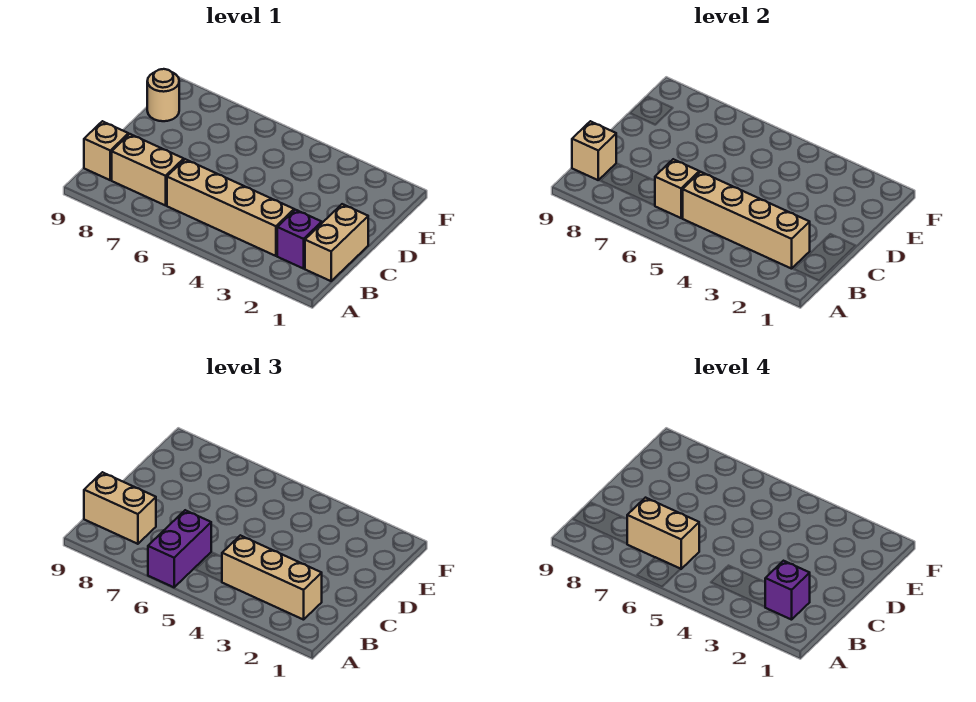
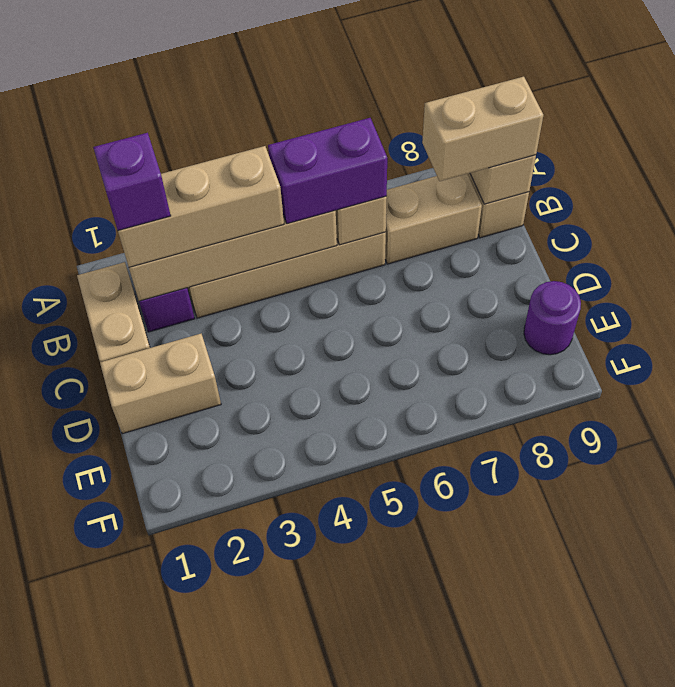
purple brick A6:B6 level 3 -> purple brick B5:B6 level 3
tan brick B6:B7 level 4 -> tan brick D1:D2 level 1
tan round brick E9 level 1 -> purple round brick E9 level 1

